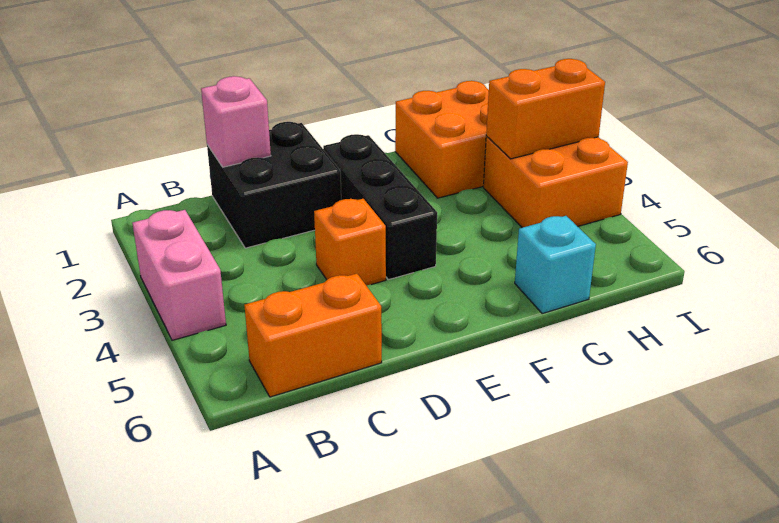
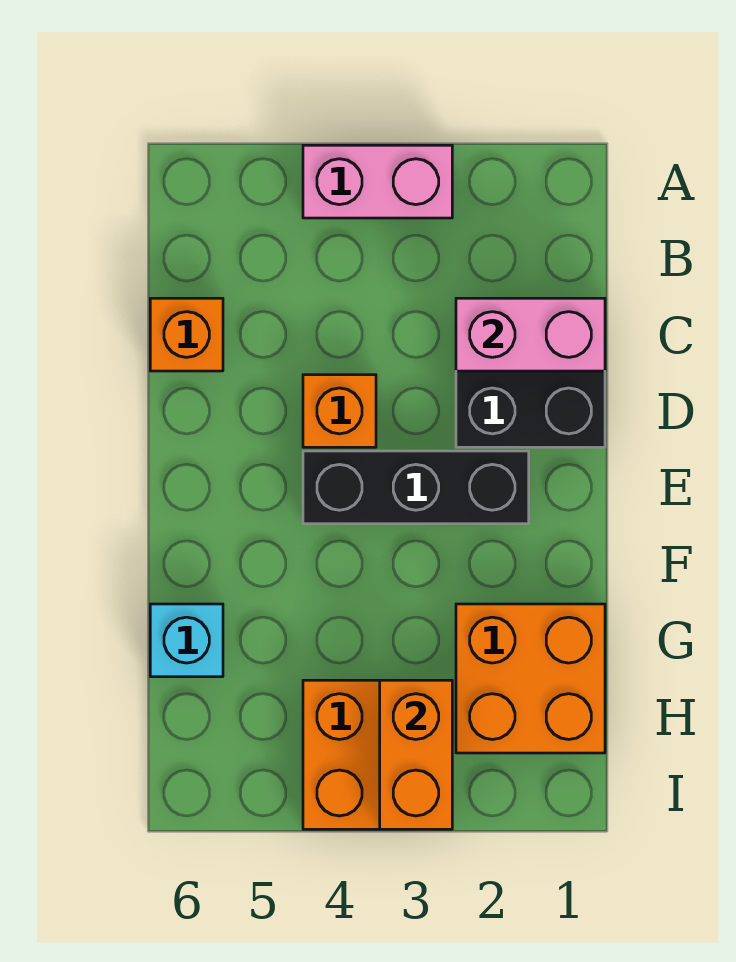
orange brick B6:C6 level 1 -> orange brick C6 level 1
pink brick C1 level 2 -> pink brick C1:C2 level 2

